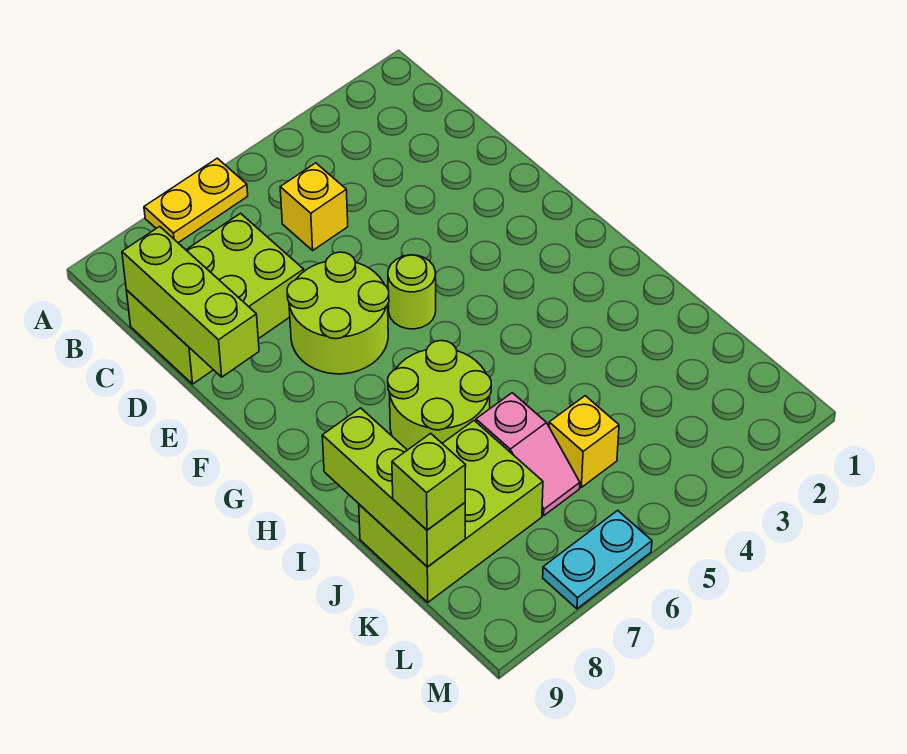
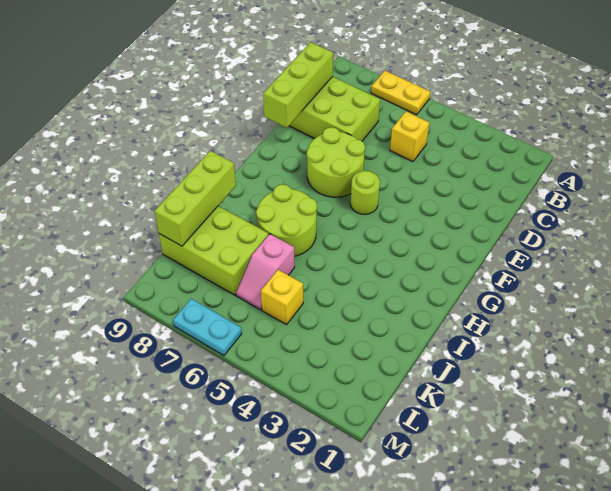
lime brick K9 level 3 -> none

